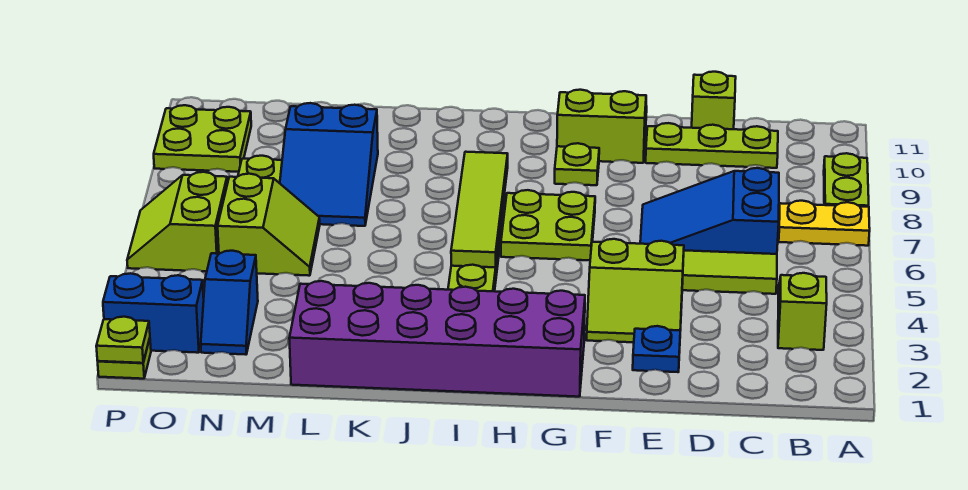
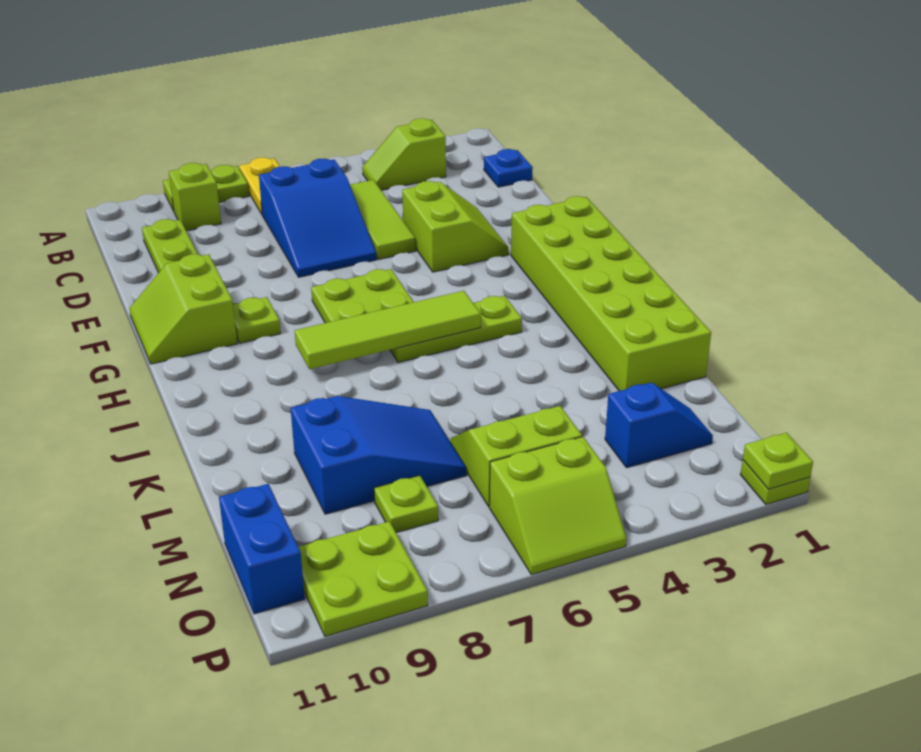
lime brick D11 level 1 -> lime brick B9 level 1
blue plate E2 level 1 -> blue plate C1 level 1
purple brick G1:L2 level 1 -> lime brick G1:L2 level 1
blue brick O2:P2 level 1 -> blue brick N11:O11 level 1

